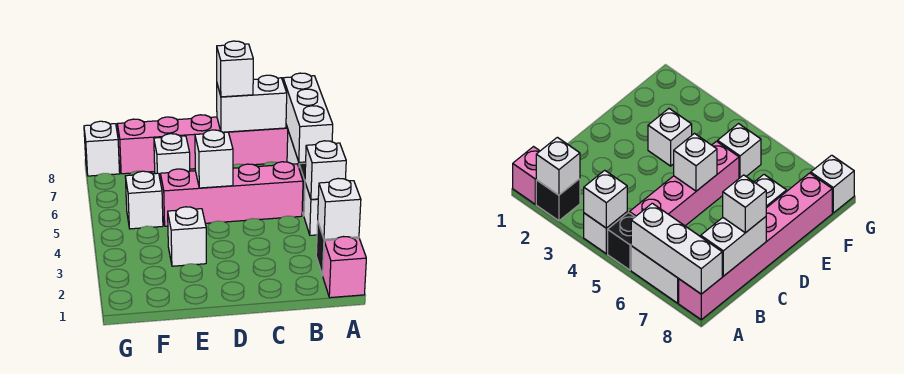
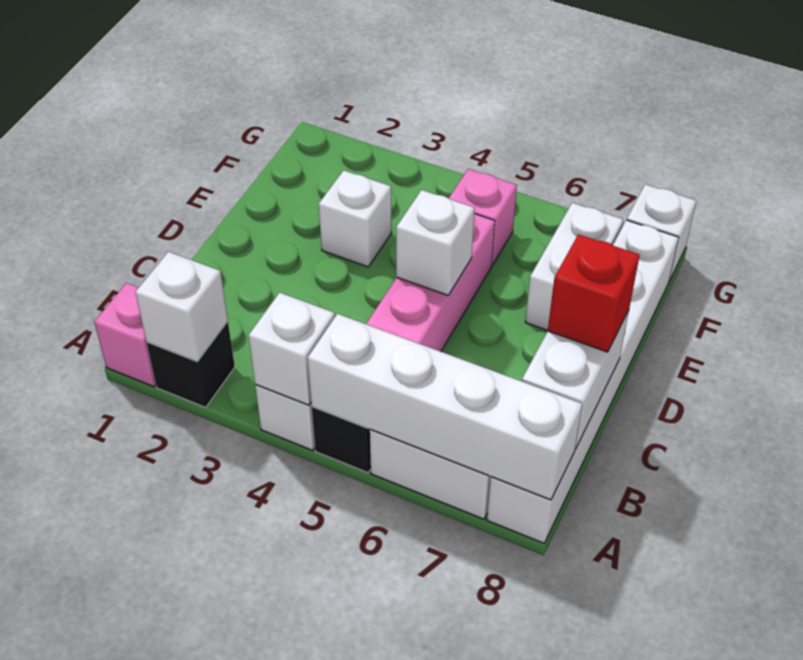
white brick A6:A8 level 2 -> white brick A5:A8 level 2
pink brick A8:F8 level 1 -> white brick A8:F8 level 1
white brick C8 level 3 -> red brick C8 level 3
white brick E7 level 1 -> white brick E7:F7 level 1
white brick F5 level 1 -> pink brick F5 level 1

